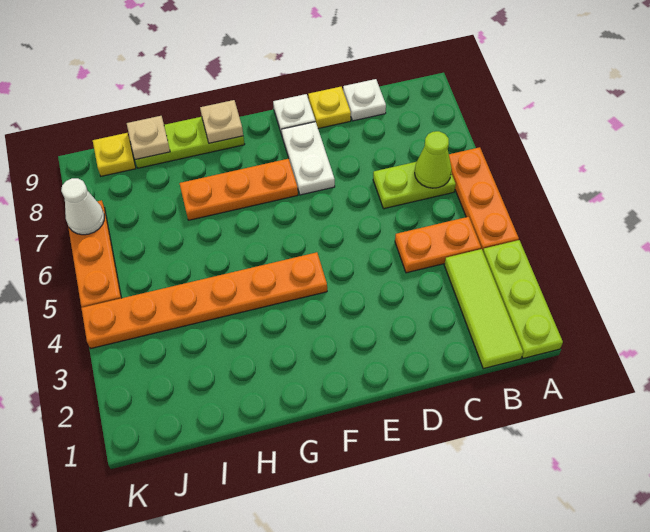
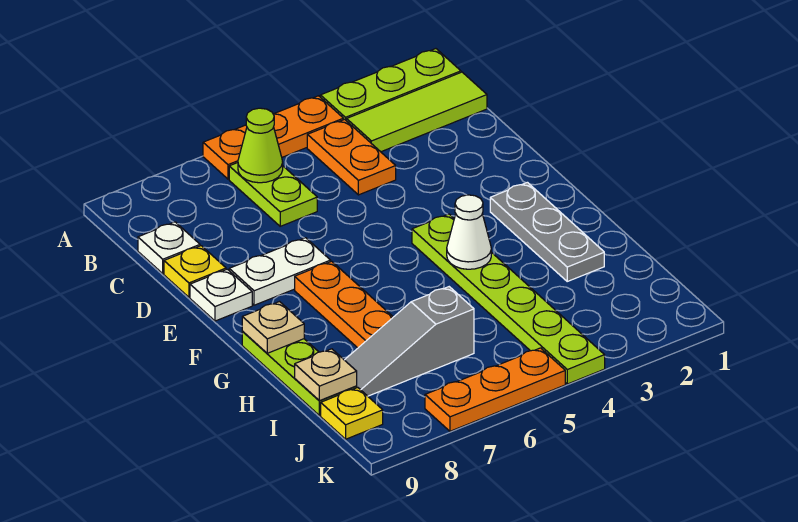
none -> grey plate F2:H2 level 1
orange plate F4:K4 level 1 -> lime plate F4:K4 level 1
none -> grey slope I6:I8 level 1 top 6
white cone K7 level 2 -> white cone G4 level 2

